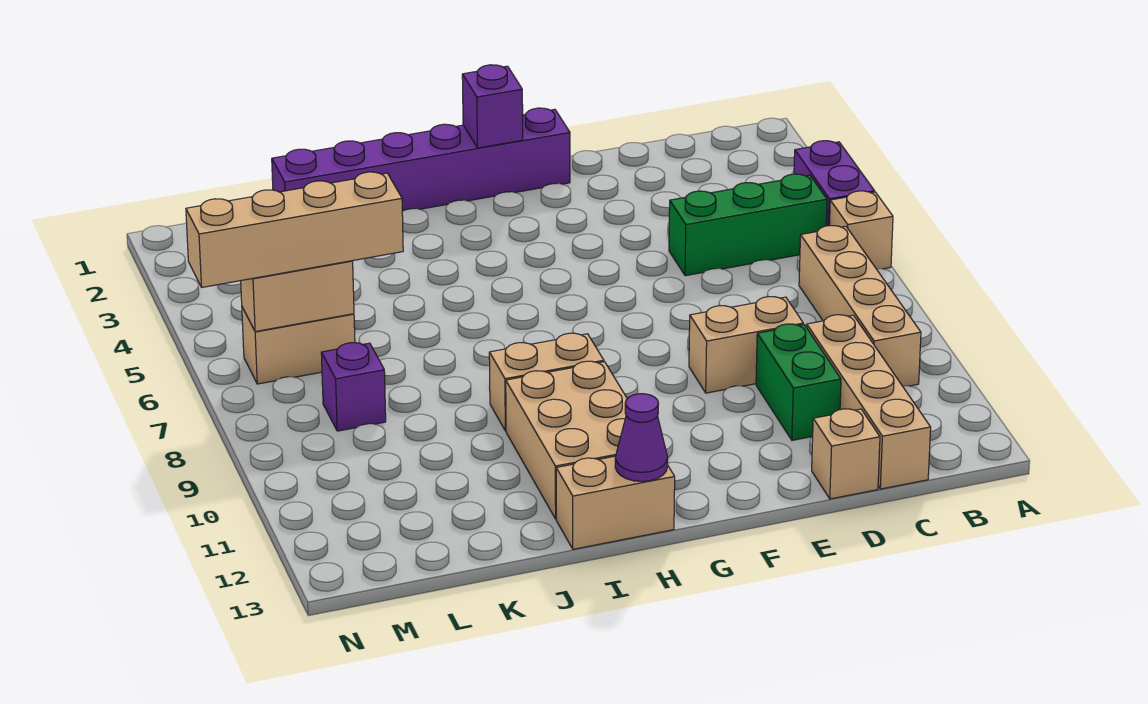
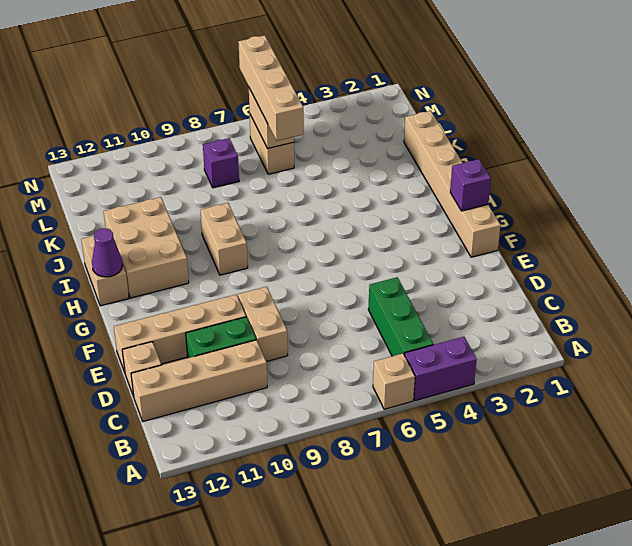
tan brick B7:B10 level 1 -> tan brick E10:E13 level 1
purple brick F1:K1 level 1 -> tan brick F1:K1 level 1
tan brick H10:I12 level 1 -> tan brick H11:J12 level 1

